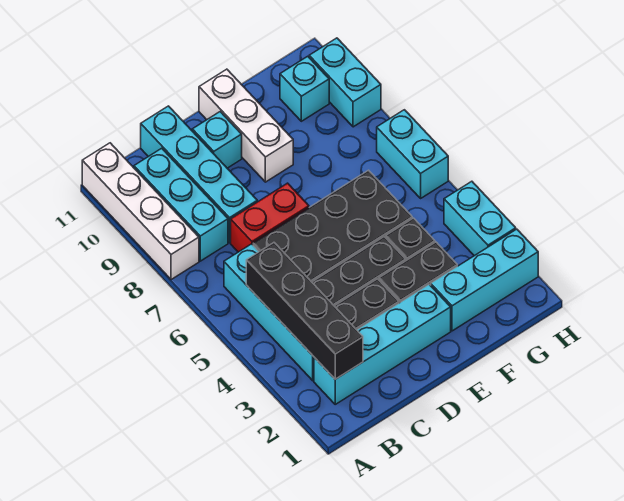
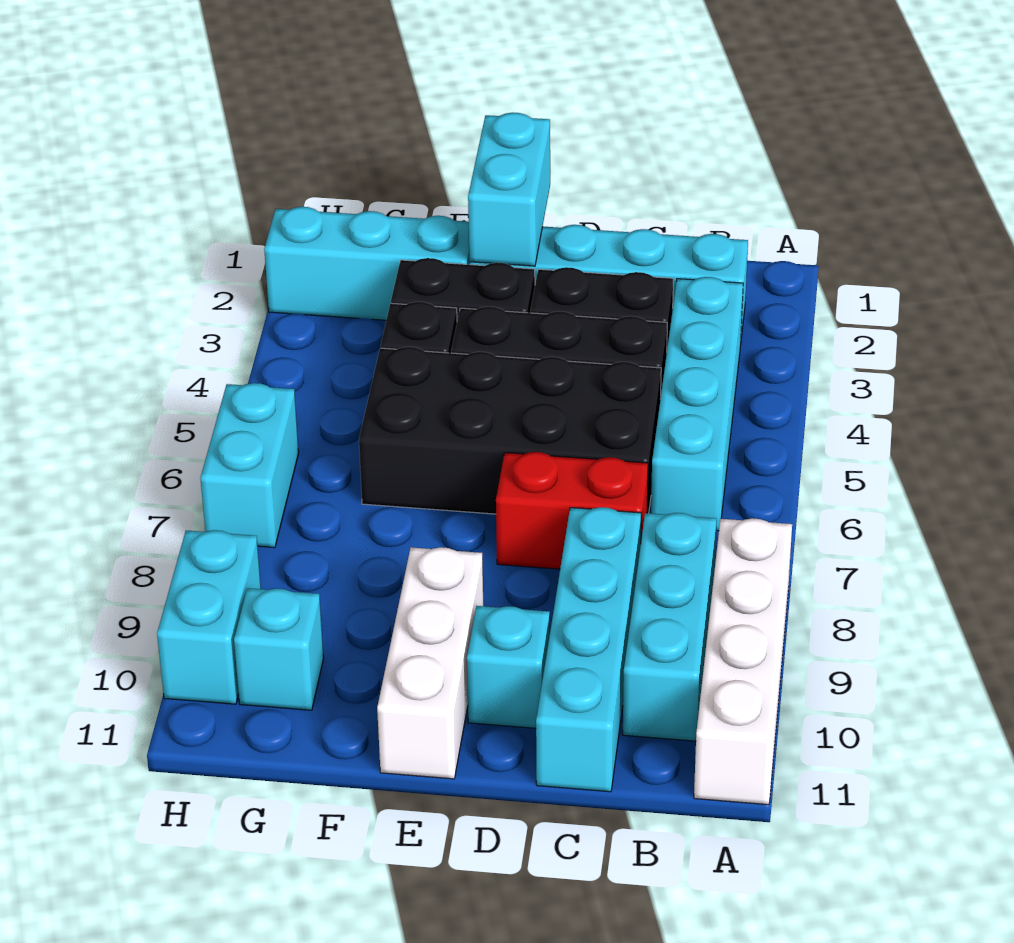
black brick B2:B5 level 2 -> none
cyan brick H3:H4 level 1 -> cyan brick E1:E2 level 2

